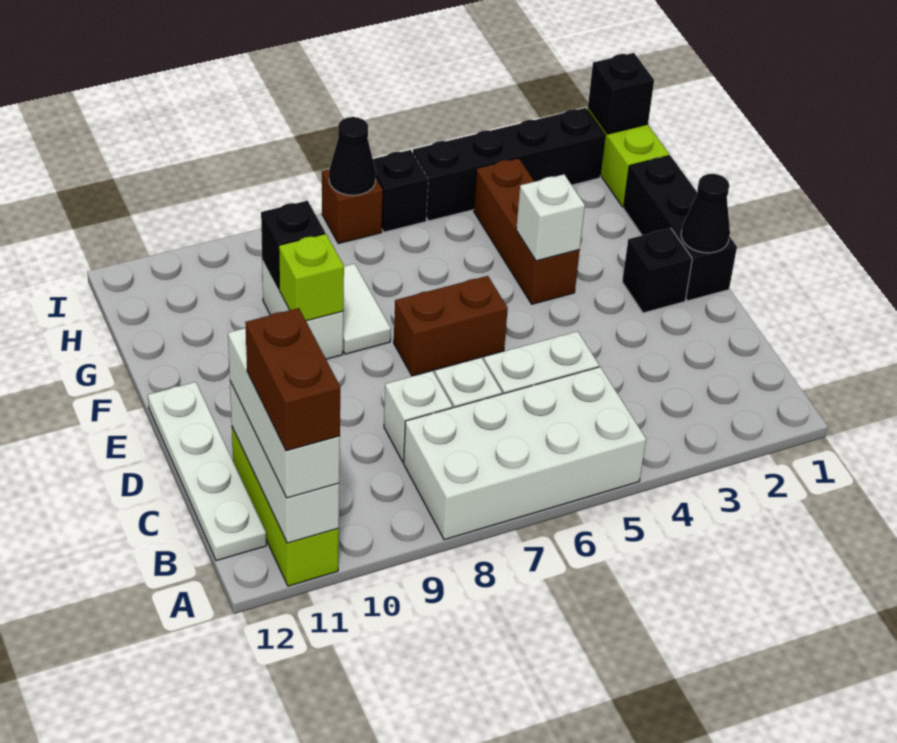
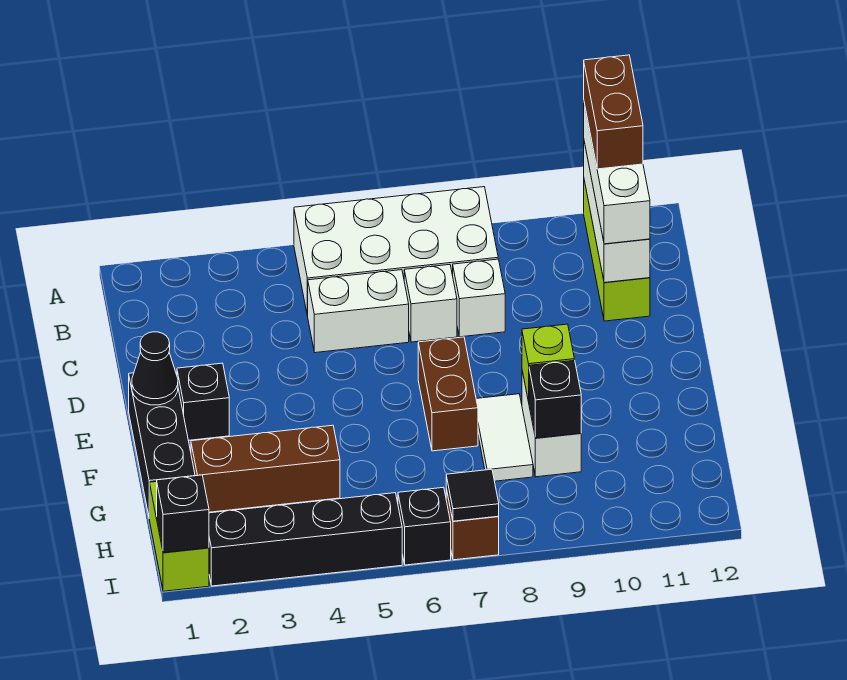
white plate B12:E12 level 1 -> none
brown brick E6:E7 level 1 -> brown brick E7:F7 level 1
brown brick F4:H4 level 1 -> brown brick G2:G4 level 1
white brick F4 level 2 -> none
black cone I7 level 2 -> black tile I7 level 2

